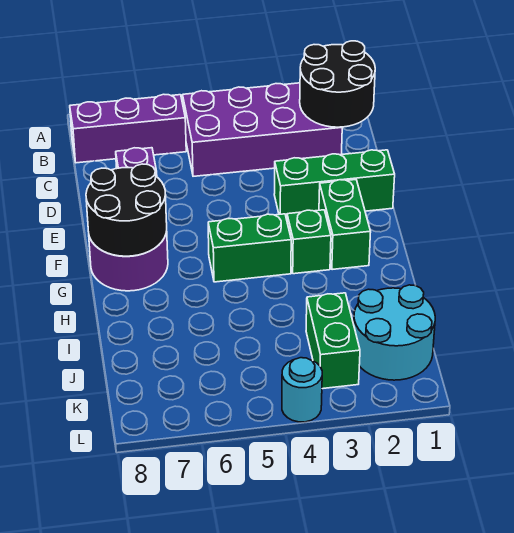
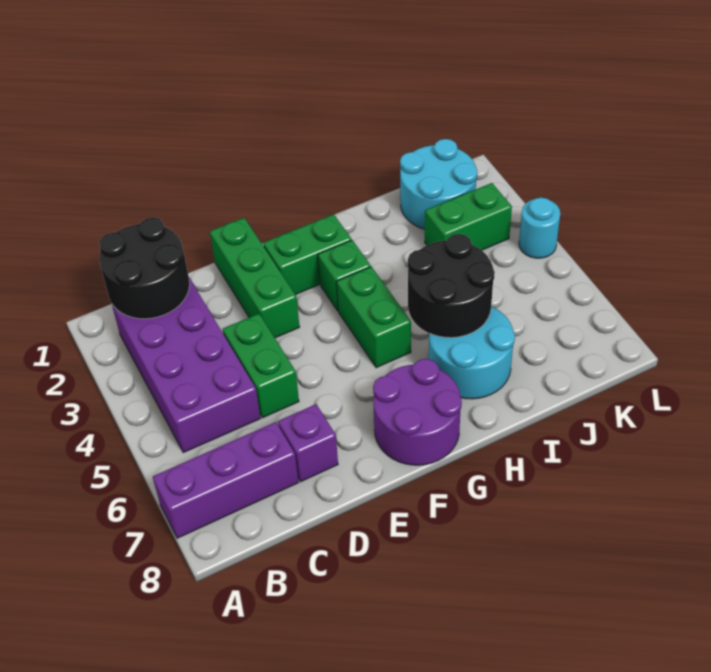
purple brick B6:B8 level 1 -> purple brick A7:C7 level 1
none -> green brick D4:D5 level 1
black round brick F7:G8 level 2 -> black round brick H5:I6 level 2
none -> cyan round brick H6:I7 level 1

